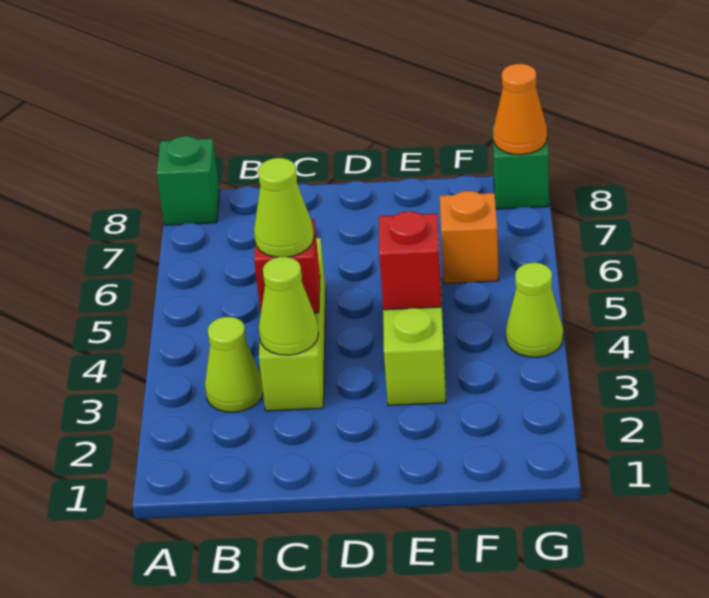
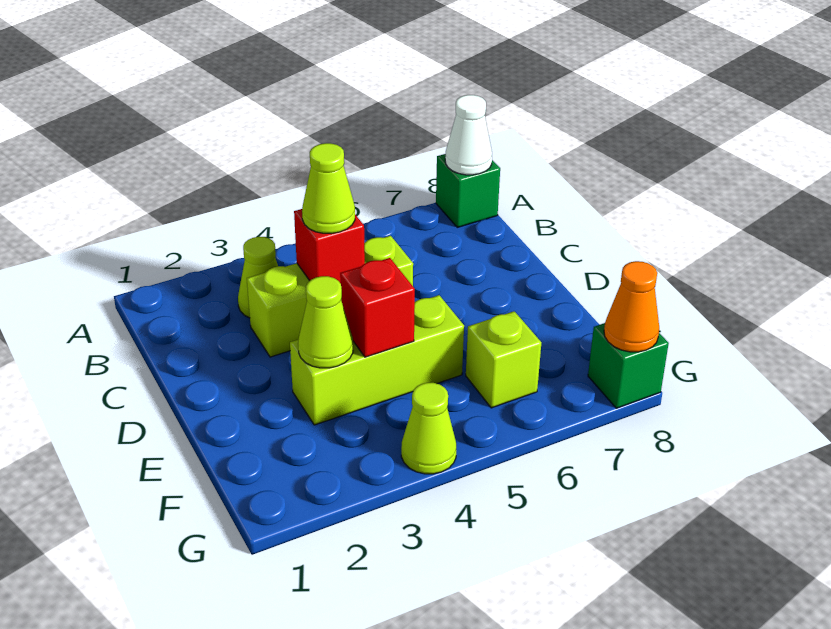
none -> white cone A8 level 2
lime cone C3 level 2 -> lime cone E3 level 2
orange brick F6 level 1 -> lime brick F6 level 1

